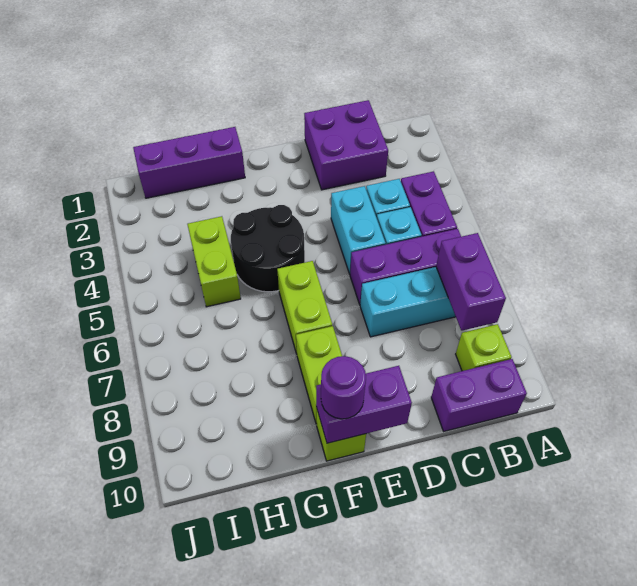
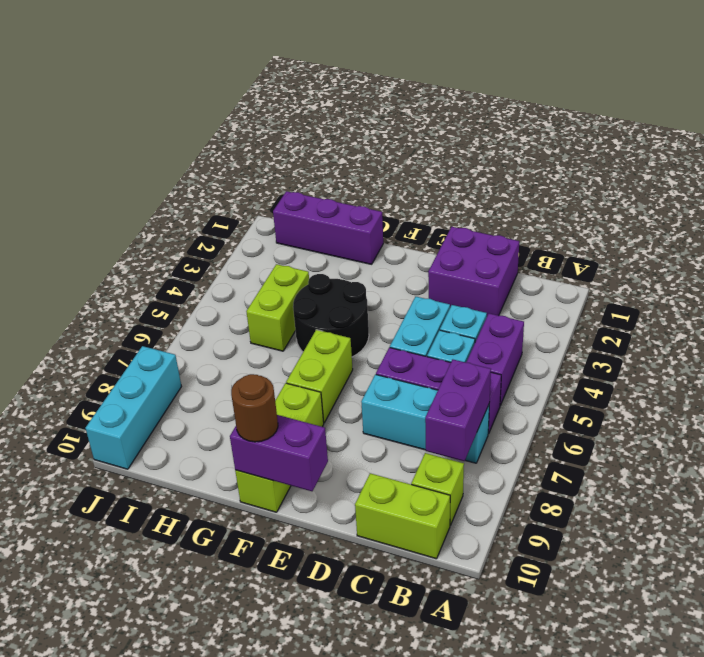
purple brick B10:C10 level 1 -> lime brick B10:C10 level 1
purple round brick F10 level 3 -> brown round brick F10 level 3
none -> cyan brick J8:J10 level 1

